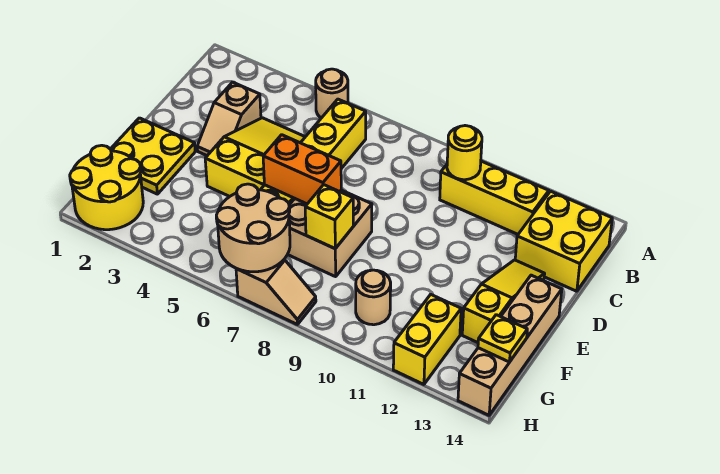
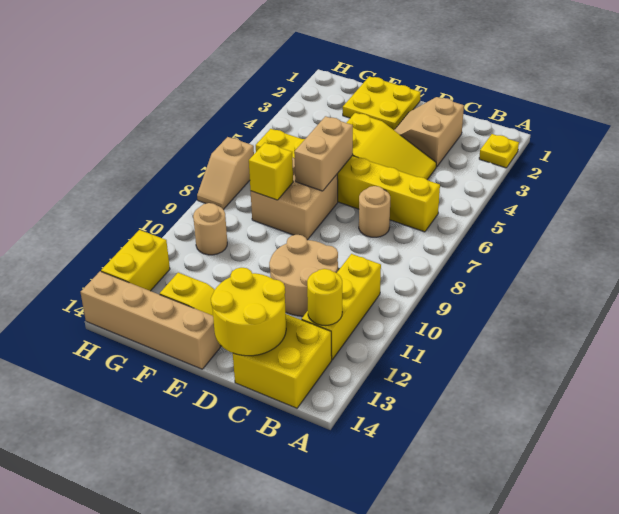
tan round brick A5 level 1 -> tan round brick C7 level 1
yellow round brick B10 level 2 -> yellow round brick B12 level 2
tan slope C3:D3 level 1 top C -> tan slope C2:D3 level 1 top C
orange brick E6:E7 level 2 -> tan brick E6:E7 level 2
yellow round brick G1:H2 level 1 -> yellow round brick C13:D14 level 2
tan round brick G6:H7 level 2 -> tan round brick C10:D11 level 1
yellow brick G12:H12 level 1 -> yellow brick H12:H13 level 1
yellow plate G14 level 2 -> yellow plate A2 level 1

